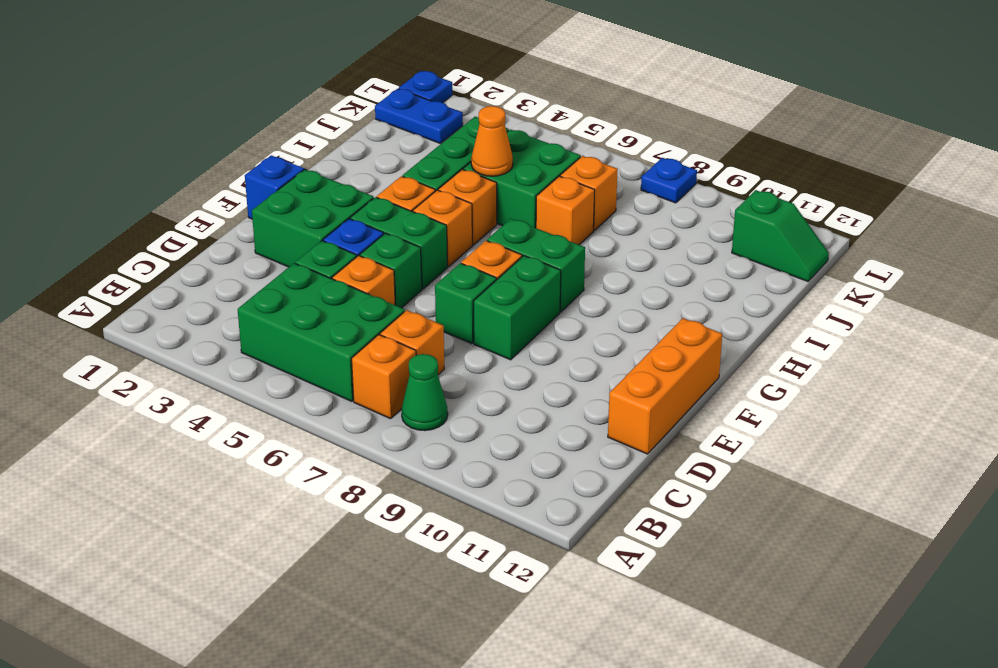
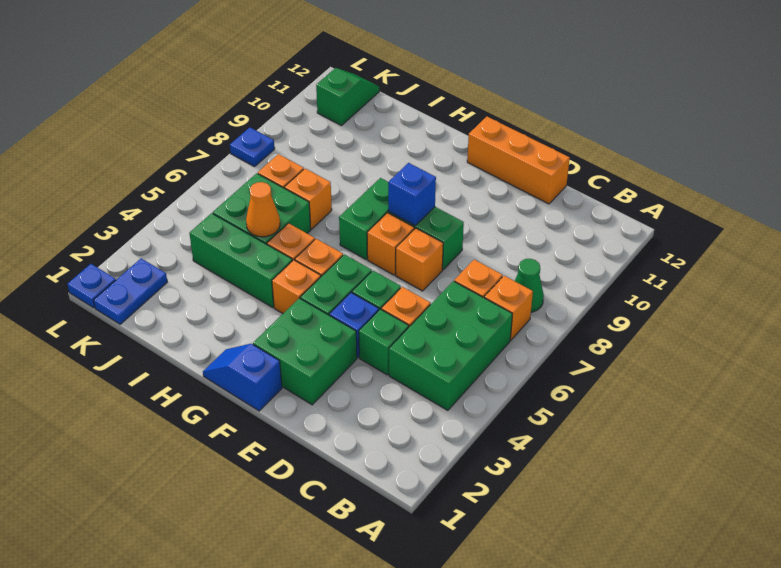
green brick E7 level 1 -> orange brick E7 level 1
none -> blue brick F8 level 2

